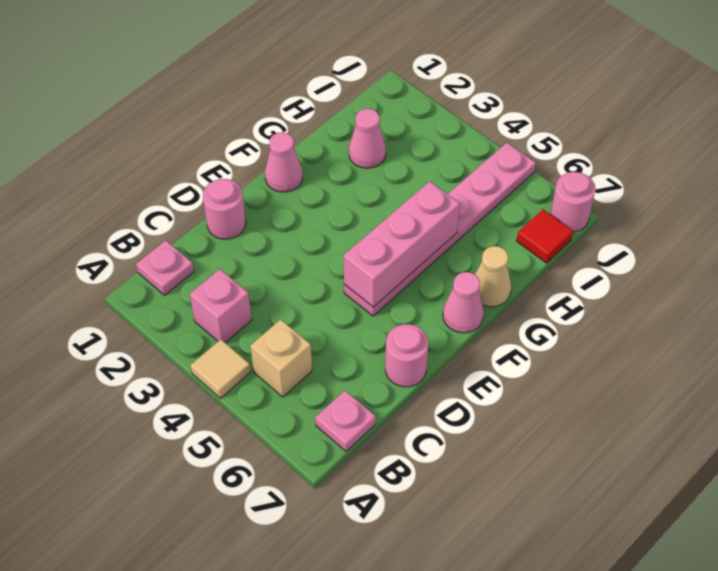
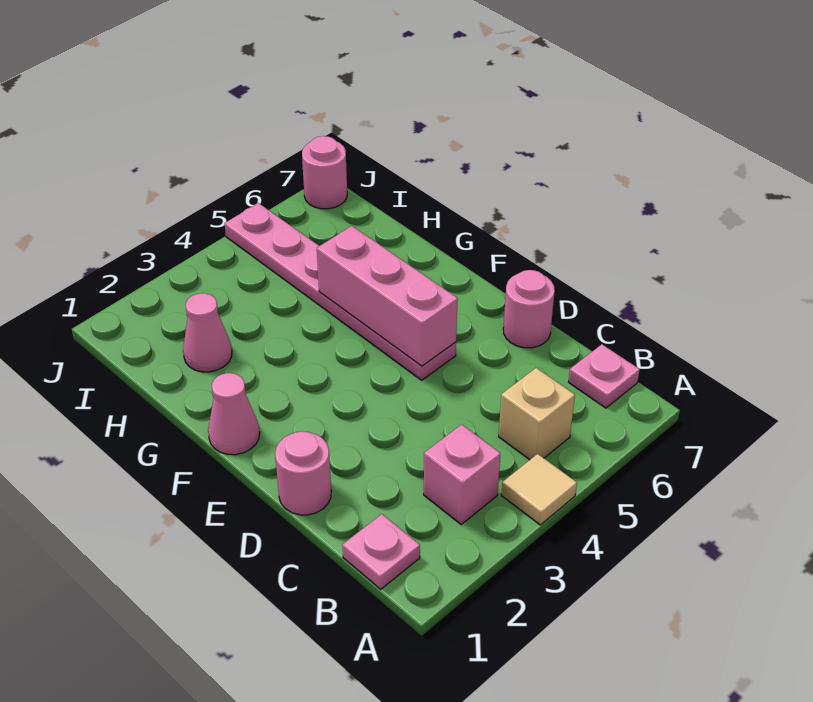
pink cone F7 level 1 -> none
tan cone G7 level 1 -> none
red tile I7 level 1 -> none

